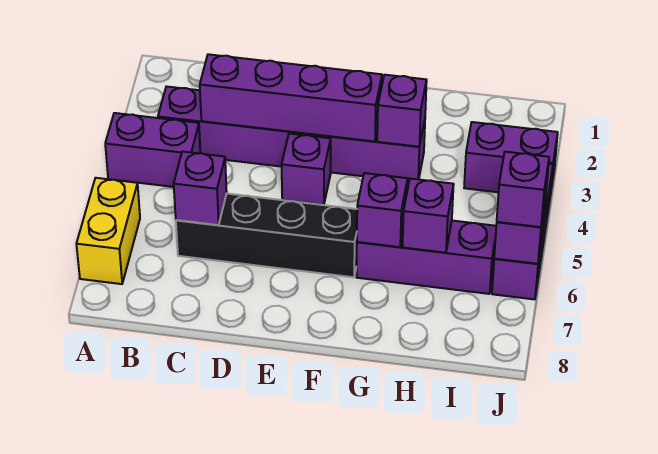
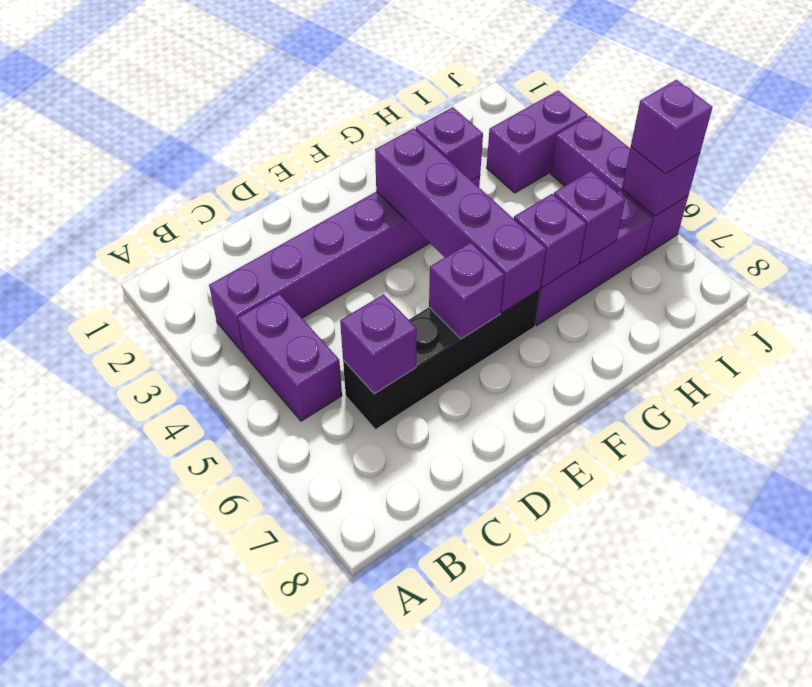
purple brick A4:B4 level 1 -> purple brick B4:B5 level 1
yellow brick A6:A7 level 1 -> none
purple brick C3:F3 level 2 -> purple brick F3:F6 level 2
purple brick E4 level 1 -> purple brick E6 level 2

